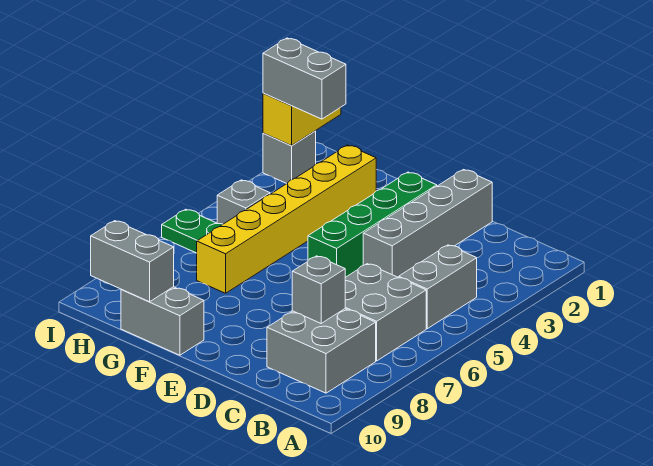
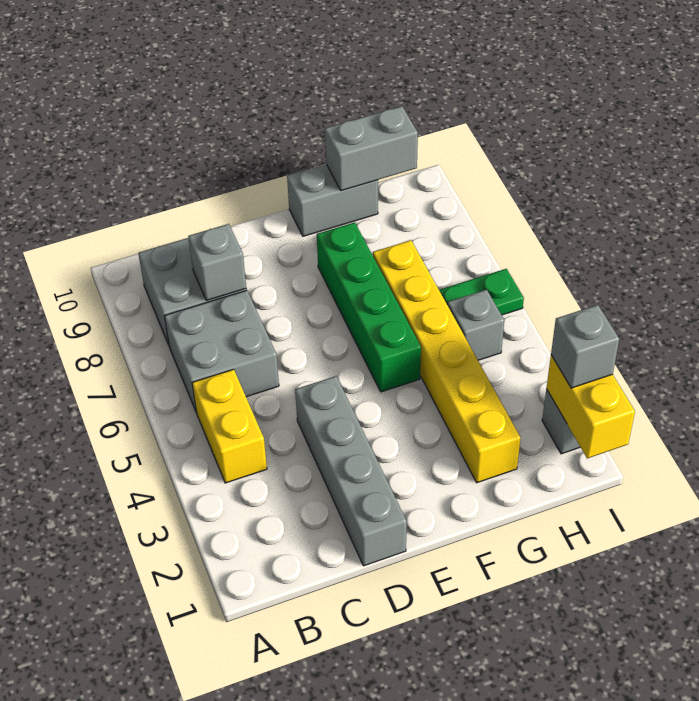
grey brick B4:B5 level 1 -> yellow brick B4:B5 level 1
green brick E2:E5 level 1 -> green brick F5:F8 level 1
grey brick H2:I2 level 3 -> grey brick I2 level 3

